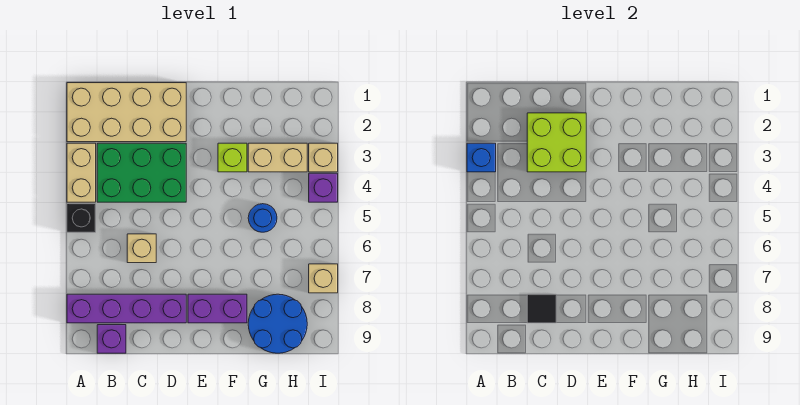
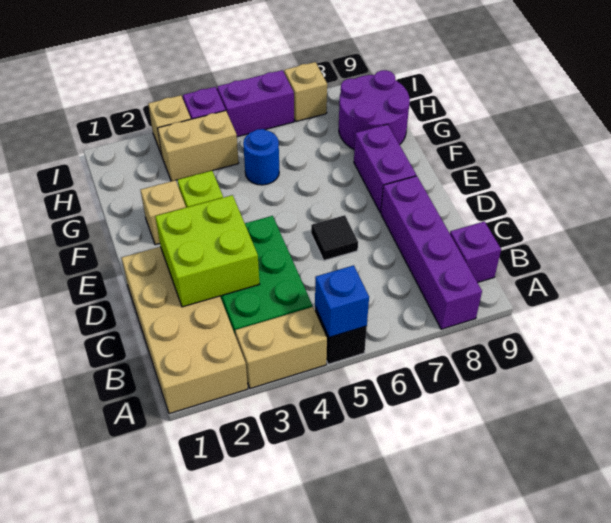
blue brick A3 level 2 -> blue brick A5 level 2
tan brick C6 level 1 -> tan brick F2 level 1
black tile C8 level 2 -> black tile D6 level 1
tan brick G3:H3 level 1 -> tan brick H3:H4 level 1
blue round brick G8:H9 level 1 -> purple round brick G8:H9 level 1
none -> purple brick I5:I6 level 1

